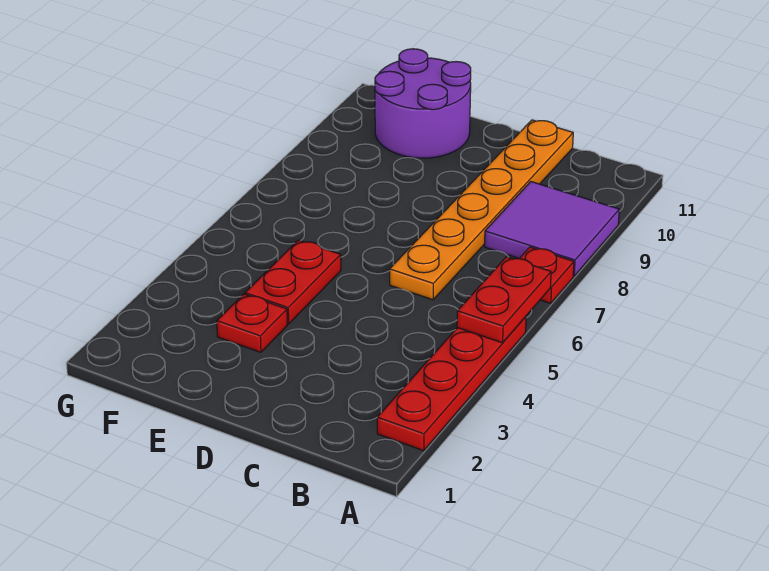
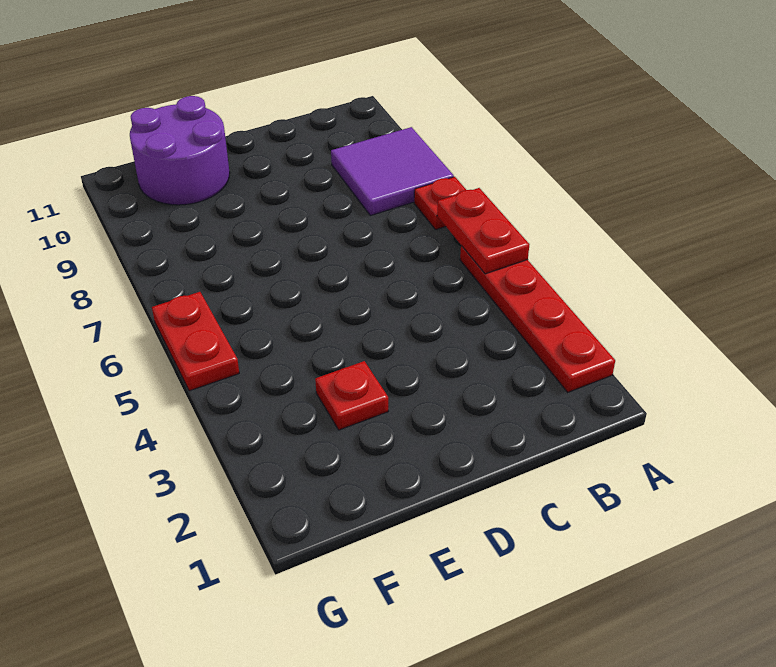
orange plate C6:C11 level 1 -> none
red plate E4:E5 level 1 -> red plate G5:G6 level 1

